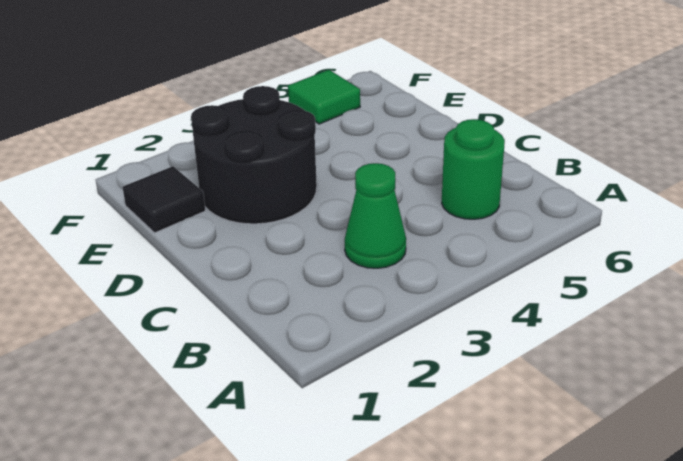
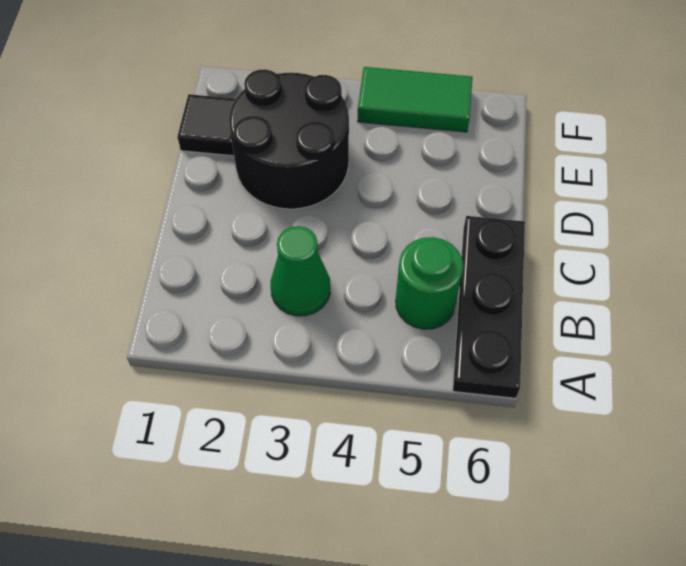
none -> black plate A6:C6 level 1
green tile F5 level 1 -> green tile F4:F5 level 1

